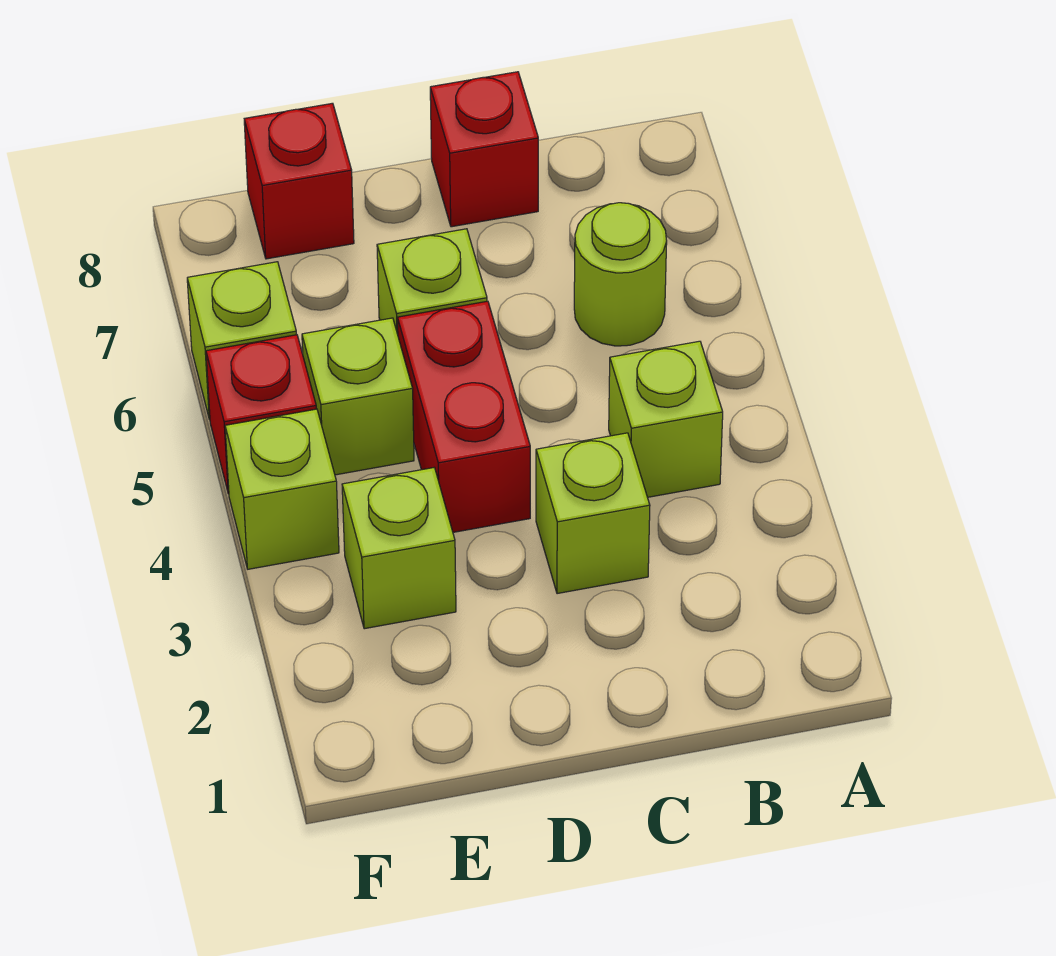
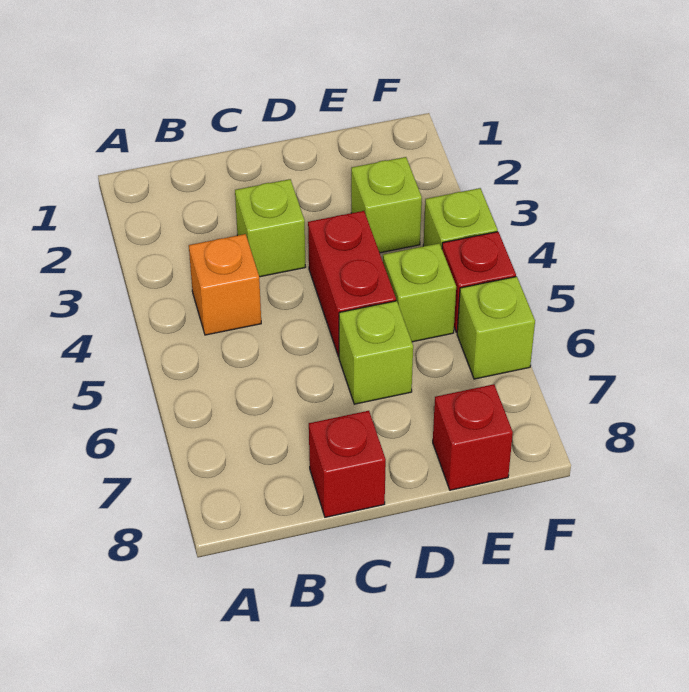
lime brick B4 level 1 -> orange brick B4 level 1
lime round brick B6 level 1 -> none

